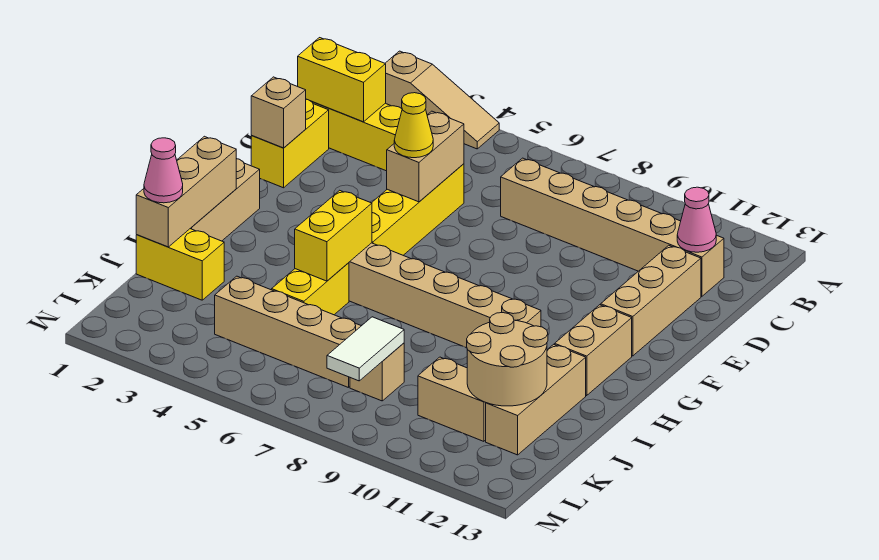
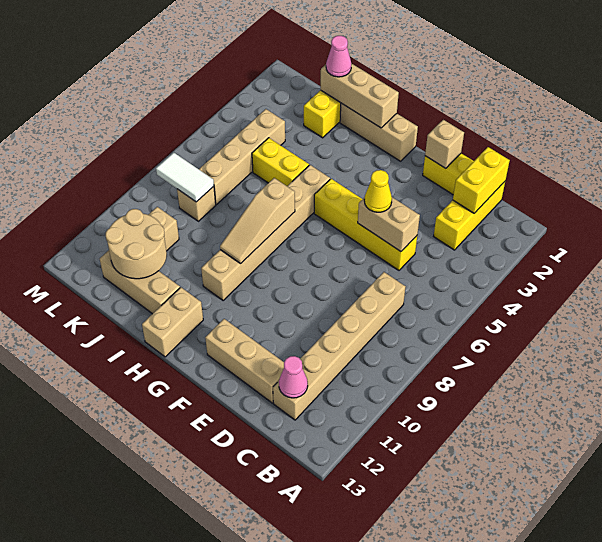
tan slope A2:A4 level 1 top 2 -> tan slope H7:H9 level 2 top 7
tan brick G12:H12 level 1 -> tan brick H12:H13 level 1
yellow brick H5:I5 level 2 -> none

